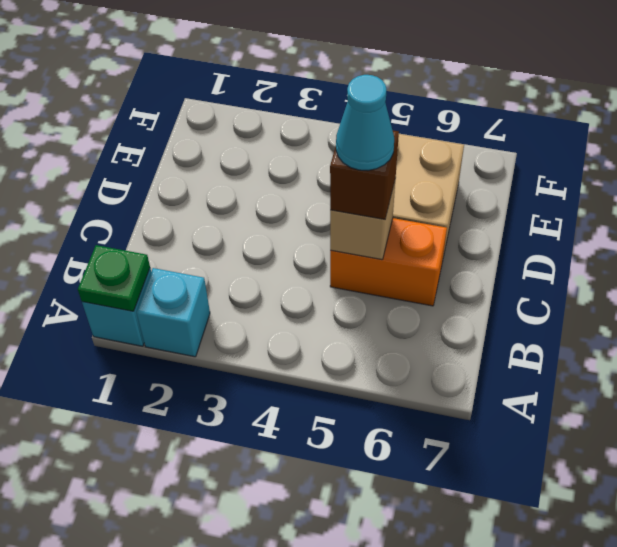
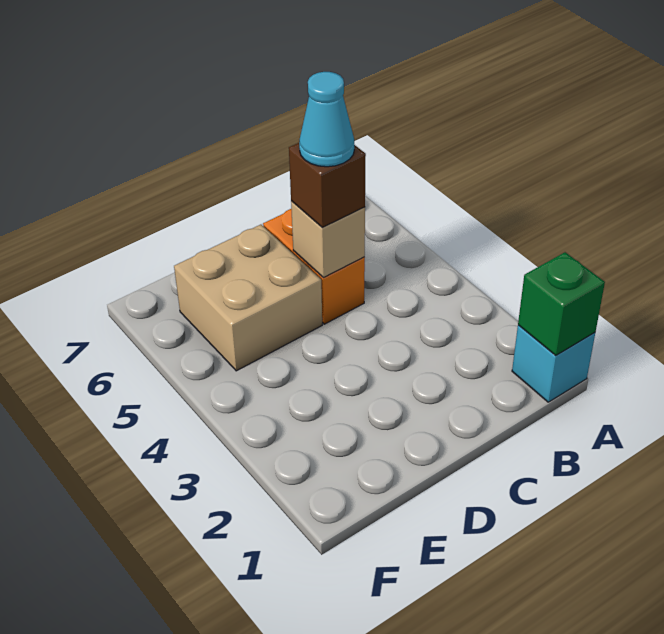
green plate A1 level 2 -> green brick A1 level 2
cyan brick A2 level 1 -> none

